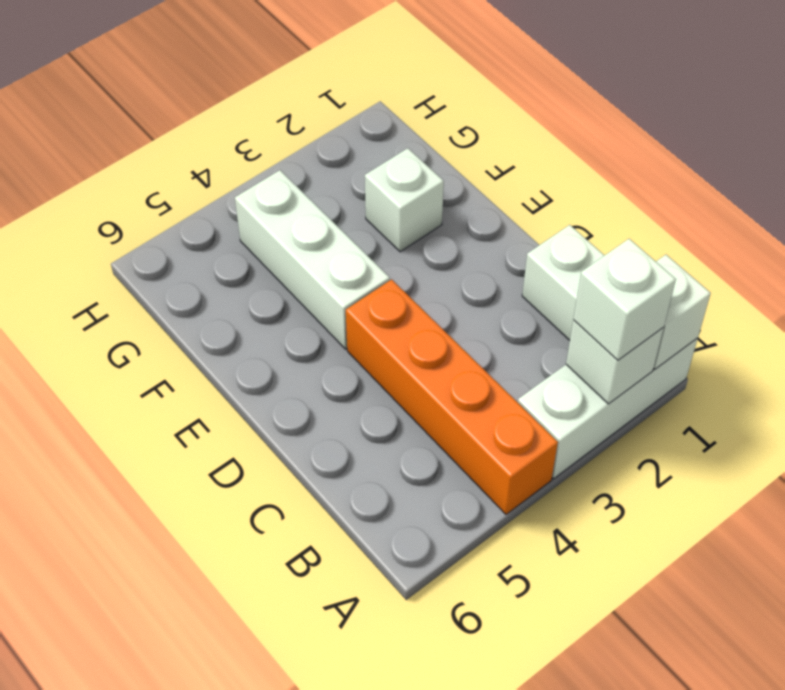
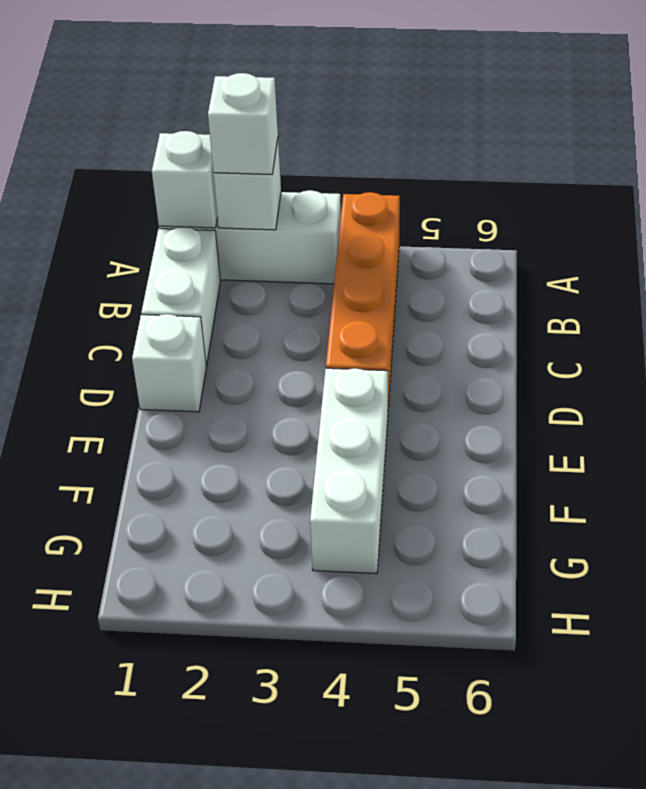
white brick F2 level 1 -> white brick D1 level 1

